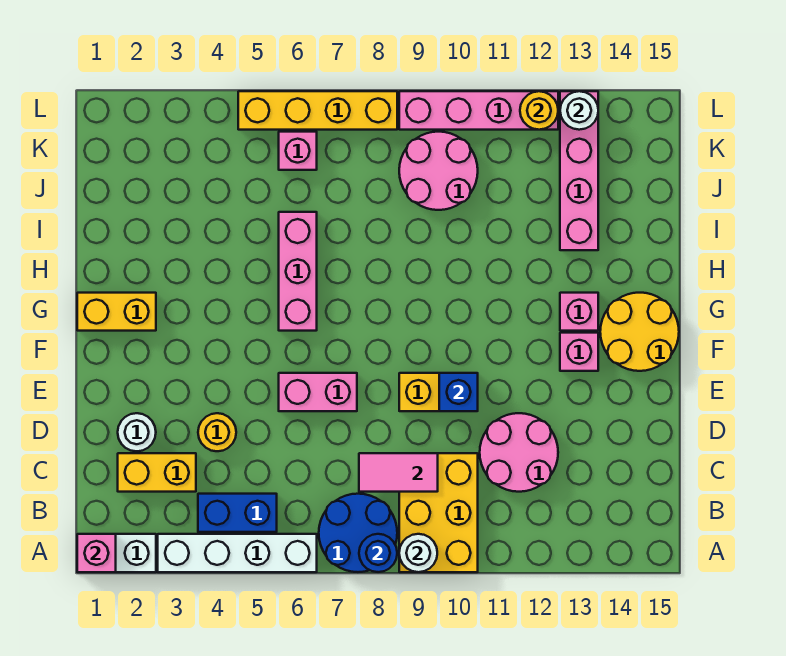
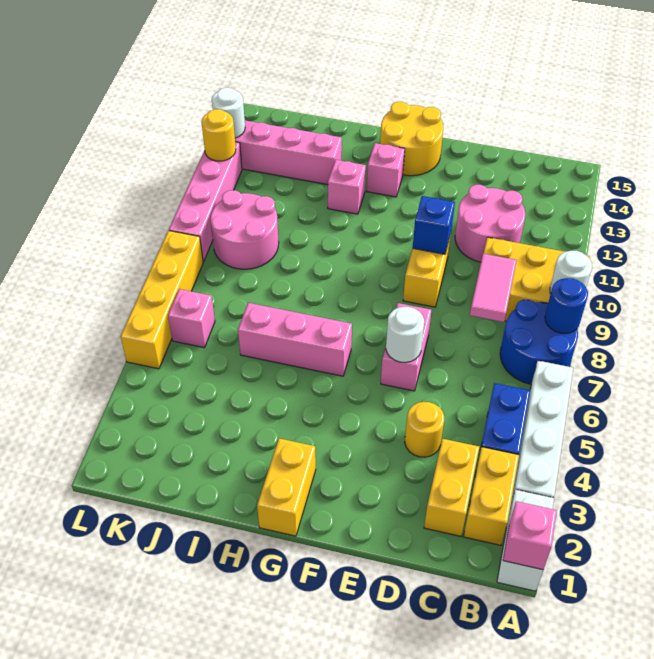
none -> yellow brick B2:B3 level 1
white round brick D2 level 1 -> white round brick E6 level 2
pink brick F13 level 1 -> pink brick H12 level 1

